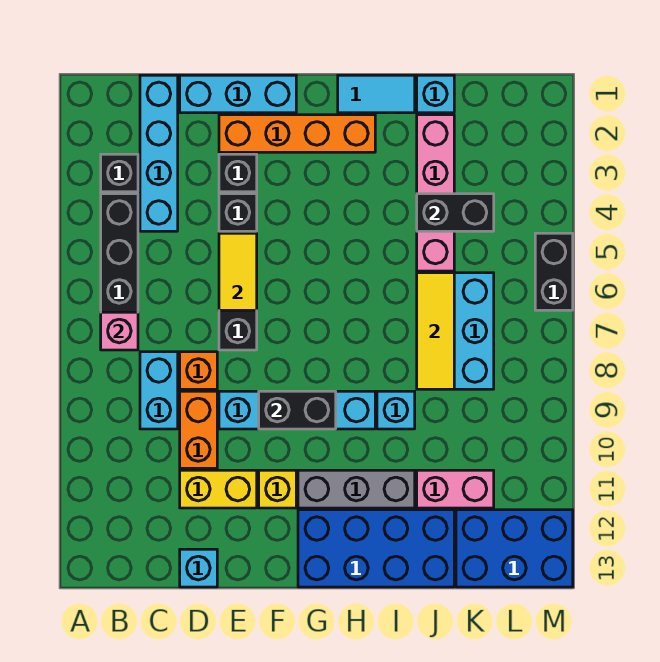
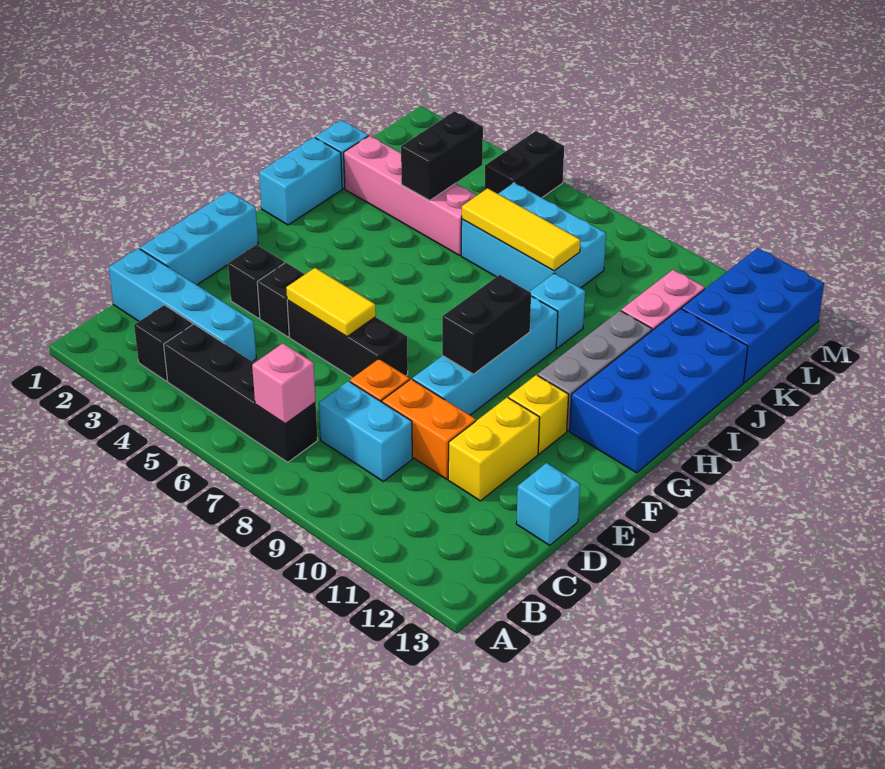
orange brick E2:H2 level 1 -> none
cyan tile H1:I1 level 1 -> cyan brick H1:I1 level 1
black brick M5:M6 level 1 -> black brick L5:M5 level 1

